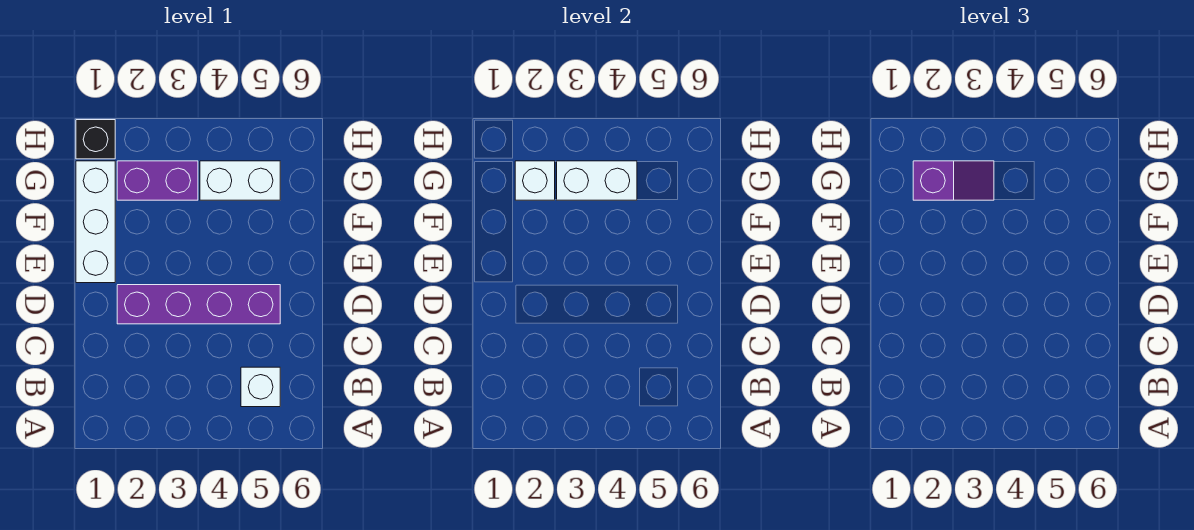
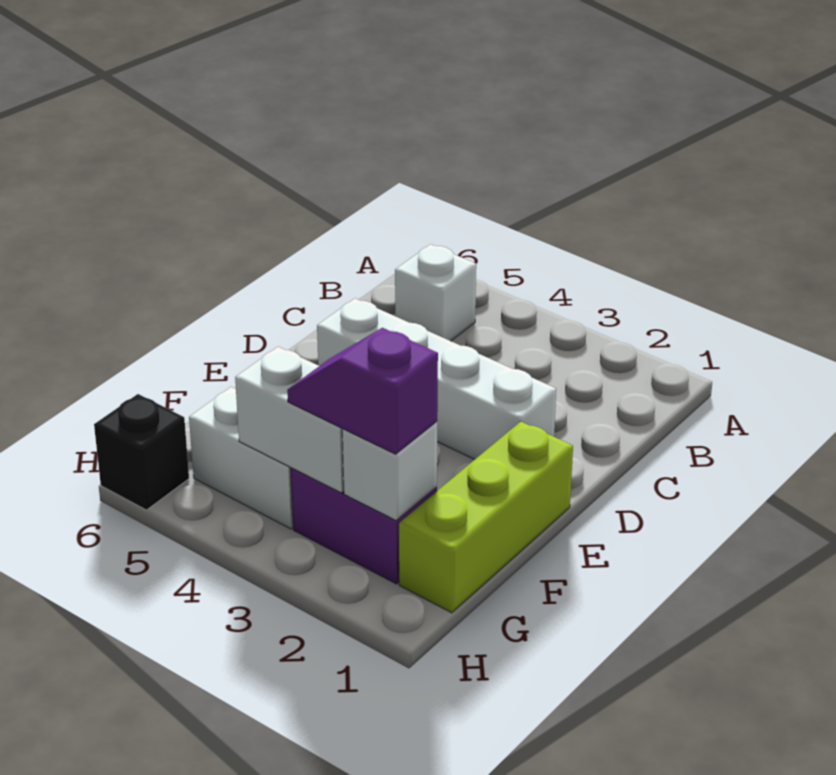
purple brick D2:D5 level 1 -> white brick D2:D5 level 1
white brick E1:G1 level 1 -> lime brick E1:G1 level 1
black brick H1 level 1 -> black brick H6 level 1

